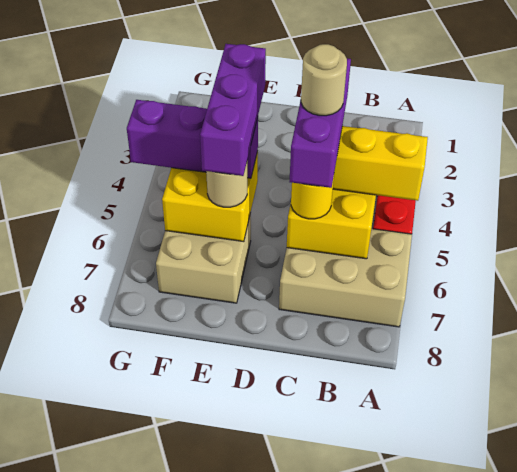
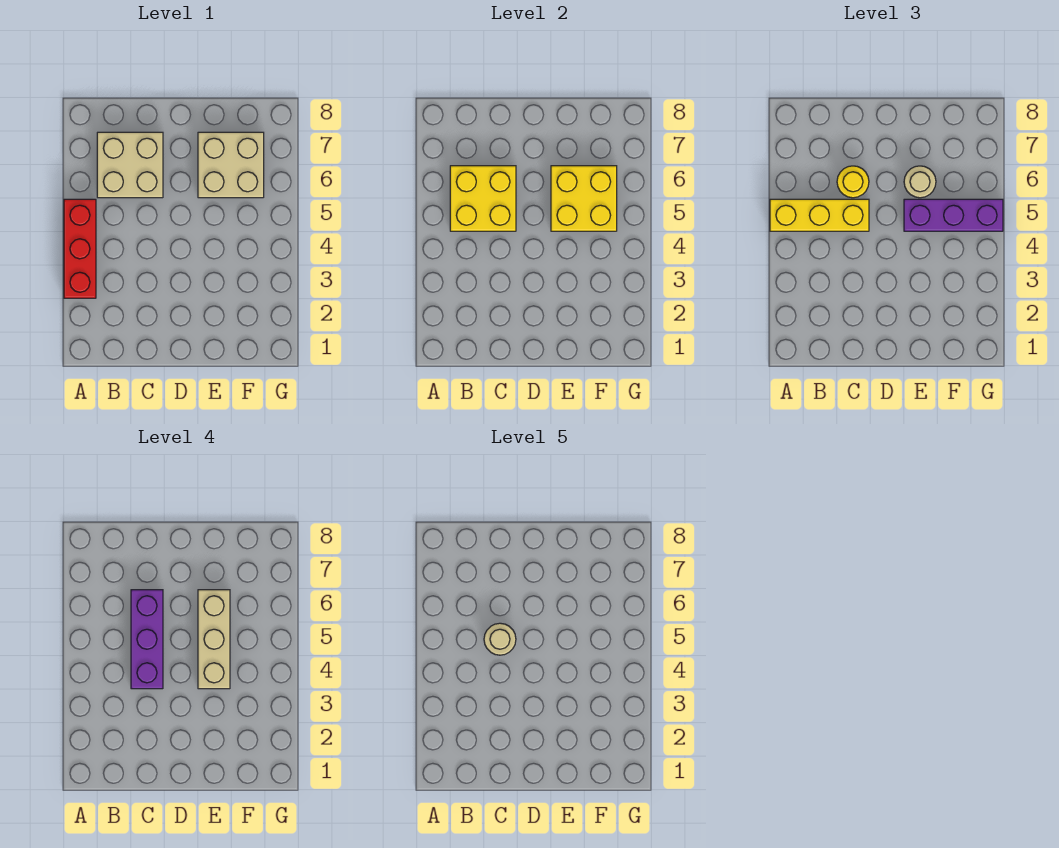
tan brick A6:C7 level 1 -> tan brick B6:C7 level 1
purple brick E4:E6 level 4 -> tan brick E4:E6 level 4

